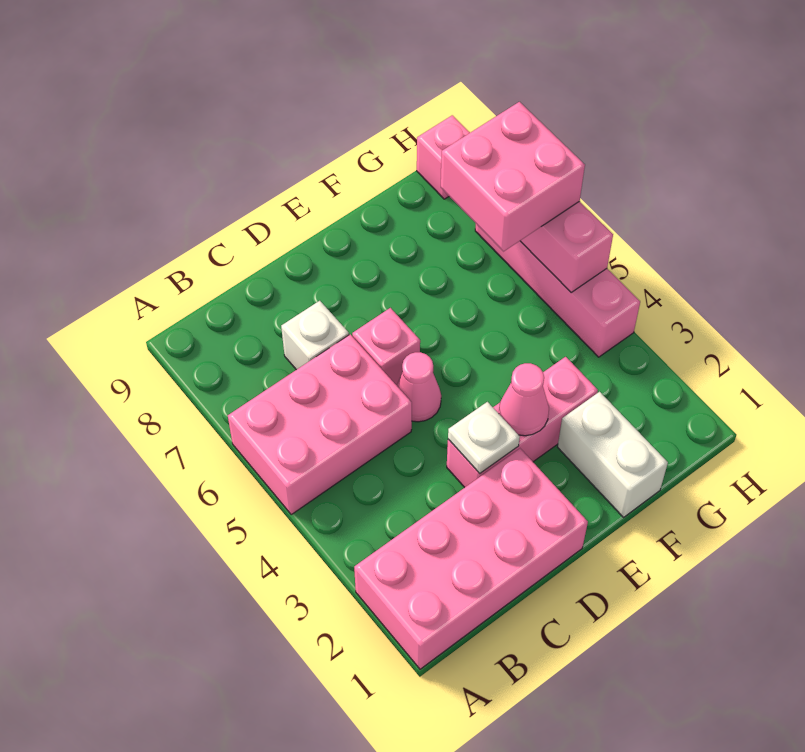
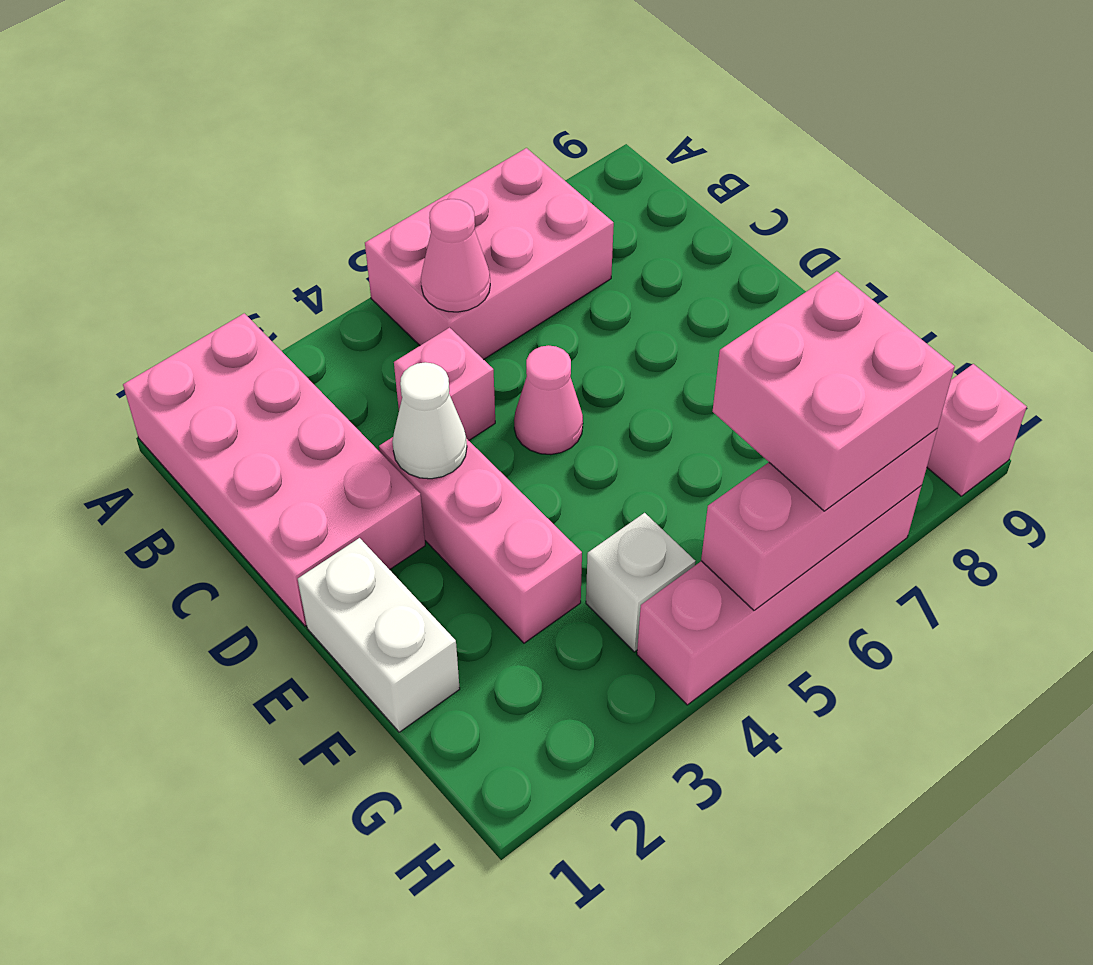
pink brick A5:C6 level 1 -> pink brick A5:B7 level 1
white brick C7 level 1 -> white brick G4 level 1
white plate D3 level 2 -> white cone D3 level 2
pink brick D6 level 1 -> pink brick C4 level 1
pink cone E3 level 2 -> pink cone B5 level 2
white brick F1:F2 level 1 -> white brick E1:F1 level 1

